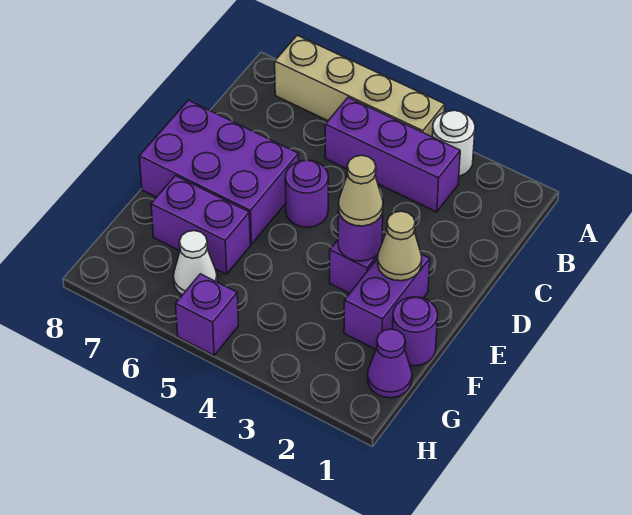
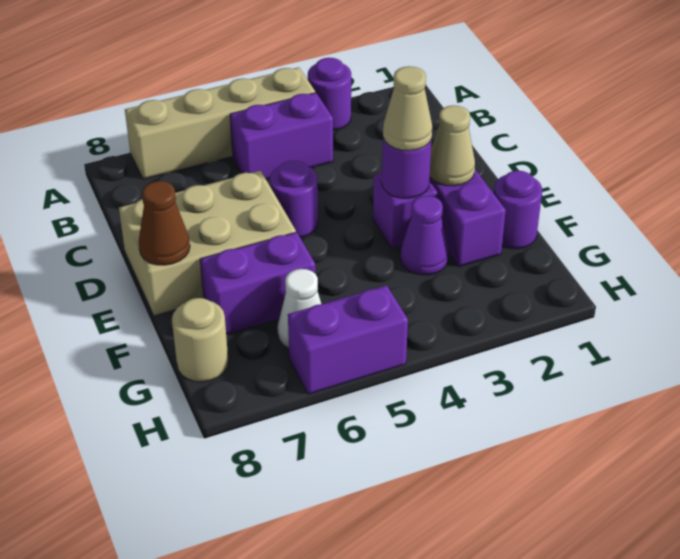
white round brick A3 level 1 -> purple round brick A3 level 1
purple brick B3:B5 level 1 -> purple brick B4:B5 level 1
purple brick D6:E8 level 1 -> tan brick D6:E8 level 1
none -> brown cone E8 level 2
purple cone G1 level 1 -> purple cone F3 level 1
none -> tan round brick G8 level 1
purple brick H5 level 1 -> purple brick H5:H6 level 1

